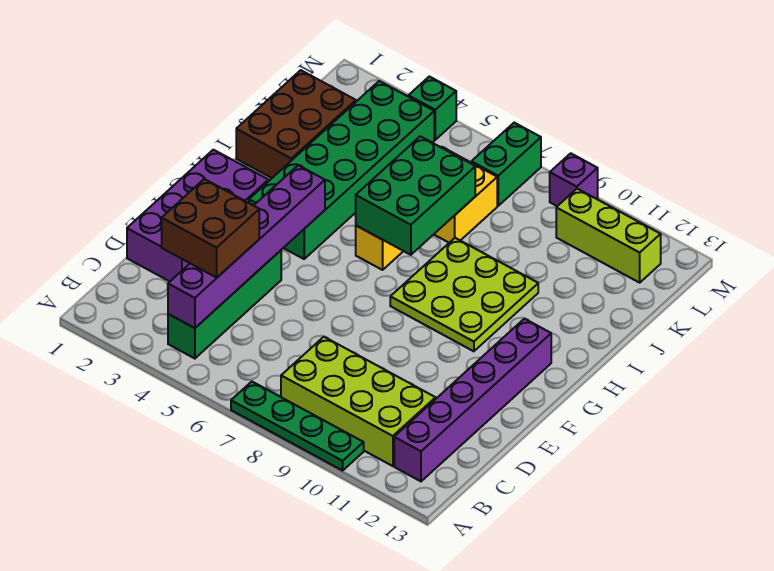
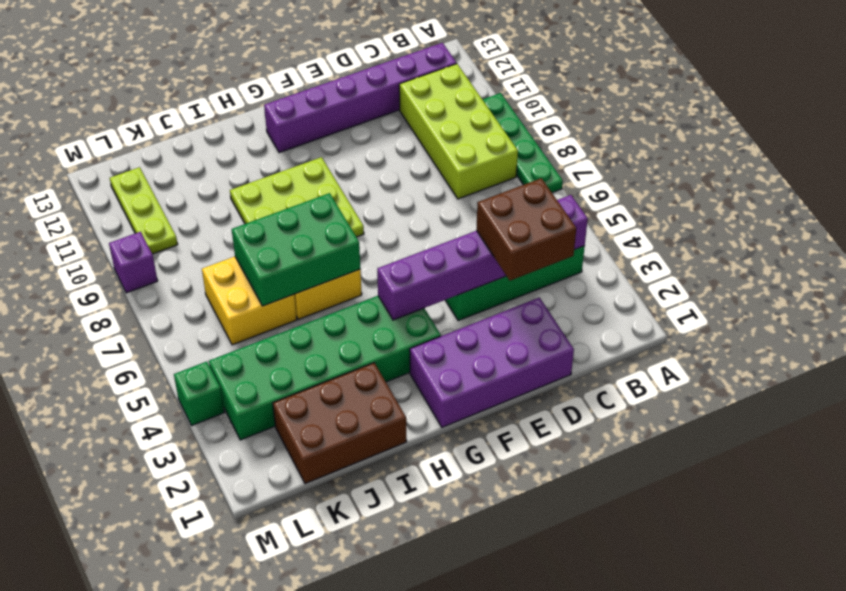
green brick L7:M7 level 1 -> none
lime brick L10:L12 level 1 -> lime plate L10:L12 level 1

